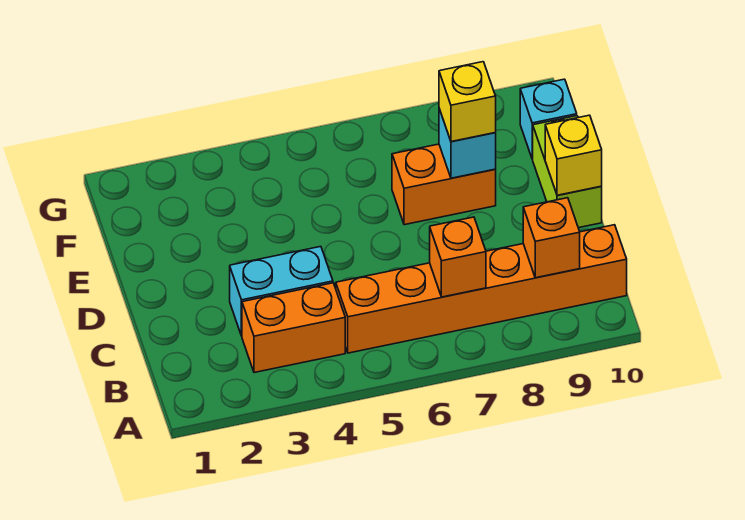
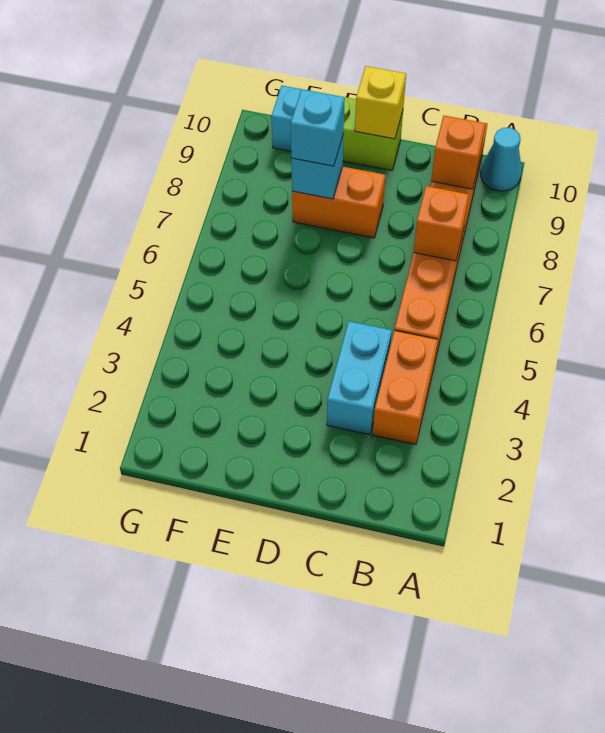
none -> cyan cone A10 level 1
orange brick E7:E8 level 1 -> orange brick D8:E8 level 1
yellow brick E8 level 3 -> cyan brick E8 level 3

